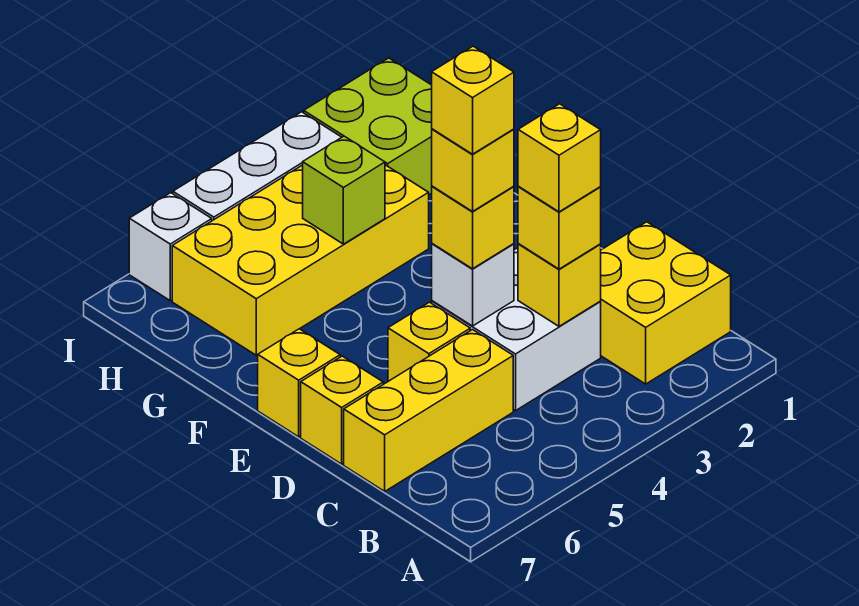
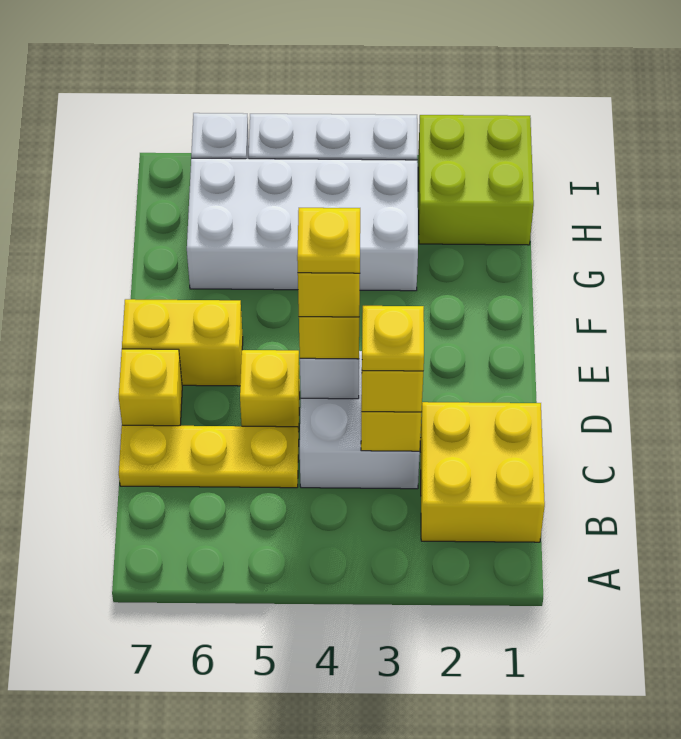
yellow brick C3 level 4 -> yellow plate C3 level 4
yellow brick C5:C7 level 1 -> yellow plate C5:C7 level 1
yellow brick D4 level 5 -> yellow plate D4 level 5
yellow brick E7 level 1 -> yellow brick E6:E7 level 1
yellow brick G3:H6 level 1 -> white brick G3:H6 level 1
lime brick G4 level 2 -> none

